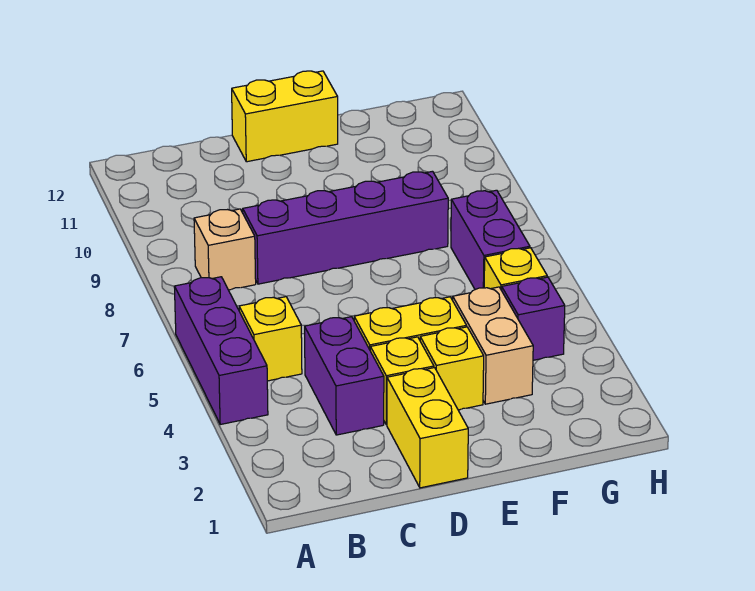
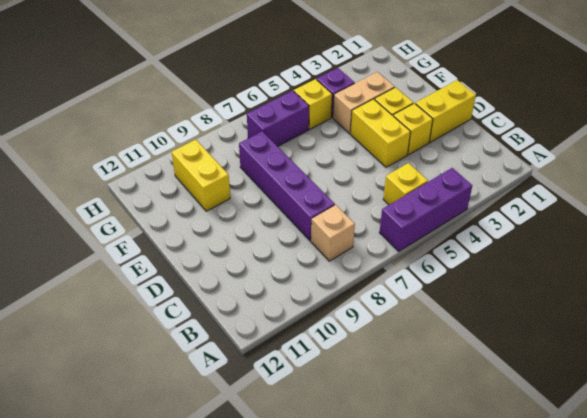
purple brick C3:C4 level 1 -> none
yellow brick D12:E12 level 1 -> yellow brick F10:G10 level 1

